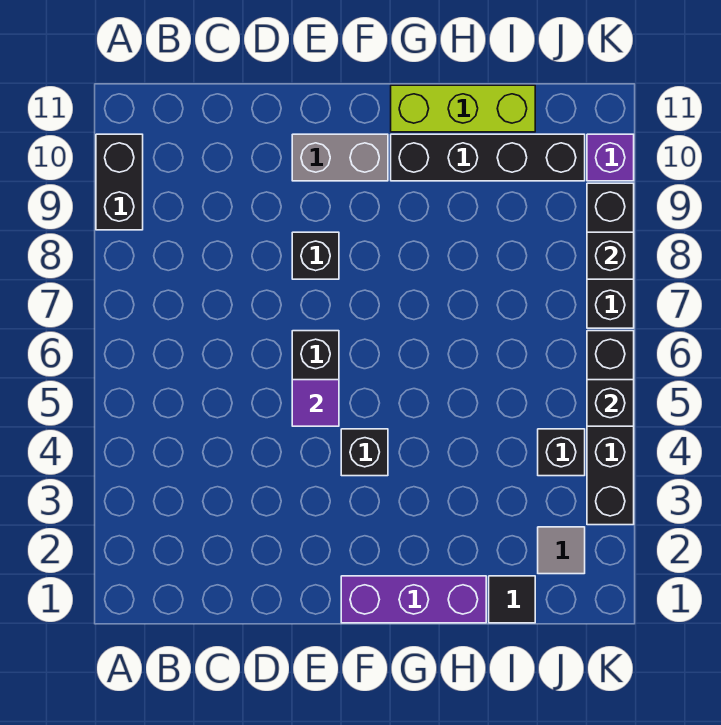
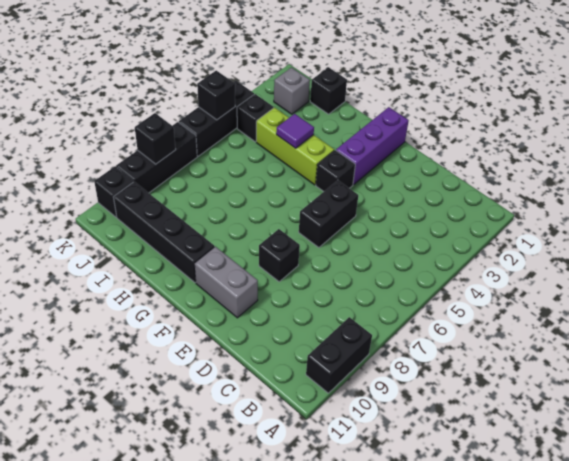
purple tile E5 level 2 -> purple tile H4 level 2
purple brick F1:H1 level 1 -> purple brick F1:F3 level 1
lime brick G11:I11 level 1 -> lime brick G4:I4 level 1
black tile I1 level 1 -> black brick I1 level 1
grey tile J2 level 1 -> grey brick J2 level 1
black brick K3:K6 level 1 -> black brick K4:K6 level 1
purple brick K10 level 1 -> black brick K10 level 1

